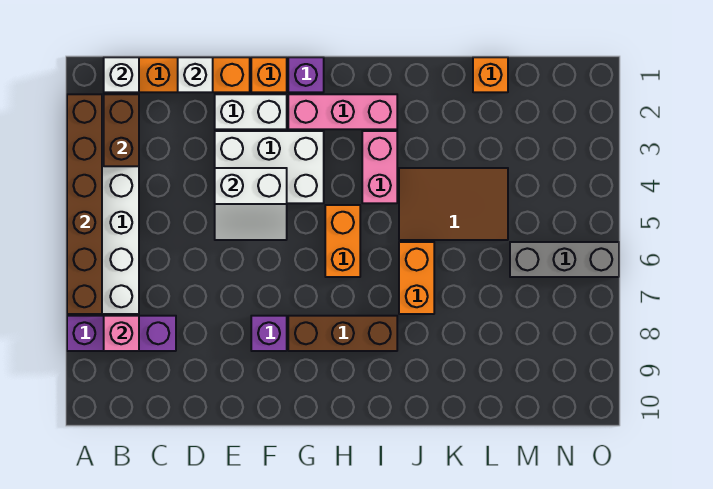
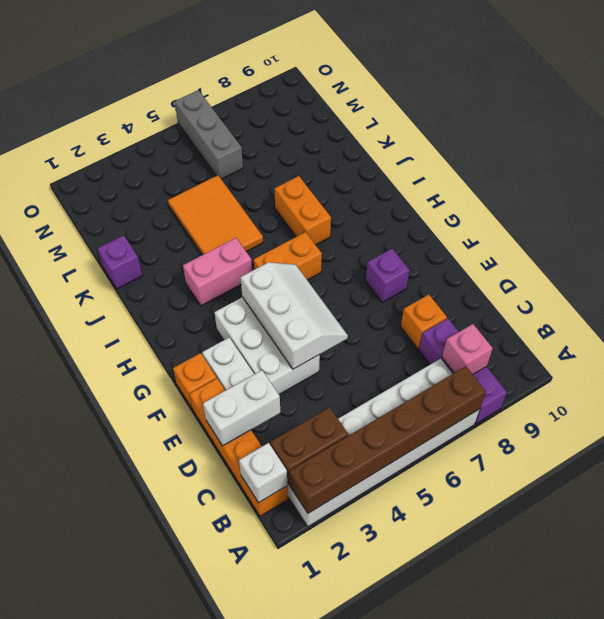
white brick D1 level 2 -> white brick D1:D2 level 2
white slope E4:F5 level 2 top 4 -> white slope E4:G5 level 2 top 4
purple brick G1 level 1 -> purple brick K1 level 1
pink brick G2:I2 level 1 -> none
brown brick G8:I8 level 1 -> none
brown tile J4:L5 level 1 -> orange tile J4:L5 level 1
orange brick J6:J7 level 1 -> orange brick I7:J7 level 1
orange brick L1 level 1 -> orange brick D8 level 1

